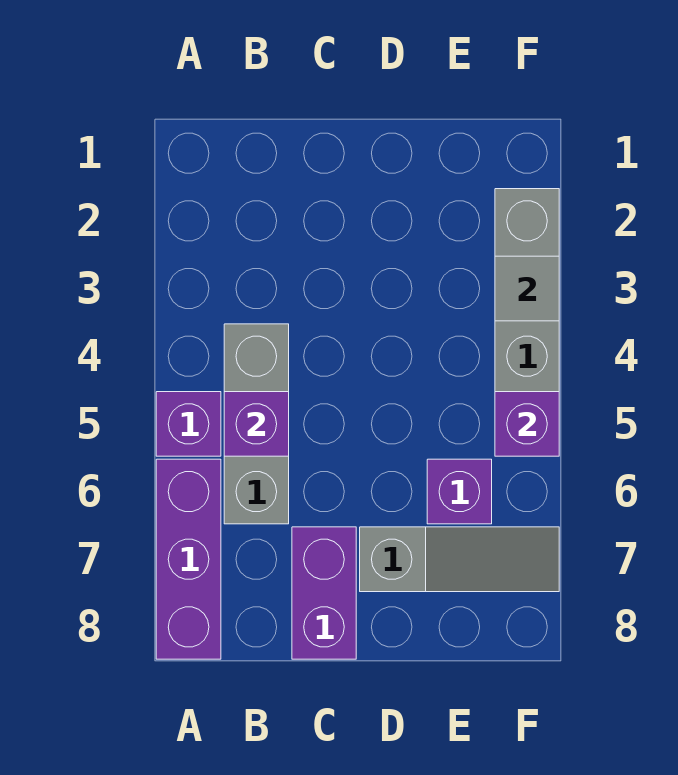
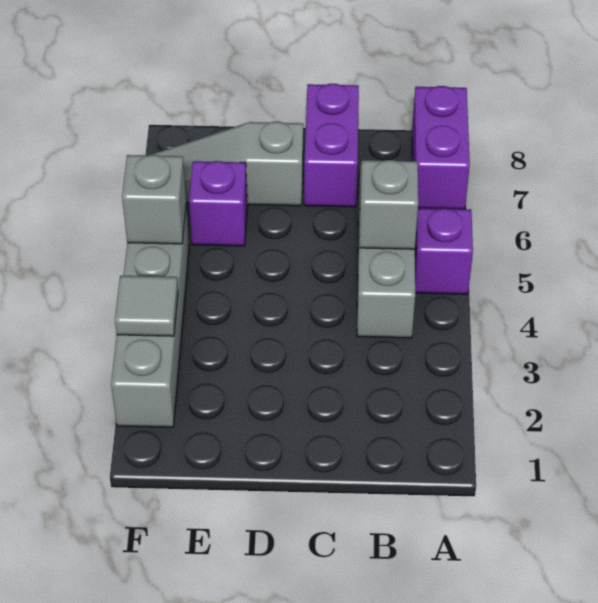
purple brick A6:A8 level 1 -> purple brick A7:A8 level 1
purple brick B5 level 2 -> grey brick B5 level 2
purple brick F5 level 2 -> grey brick F5 level 2

